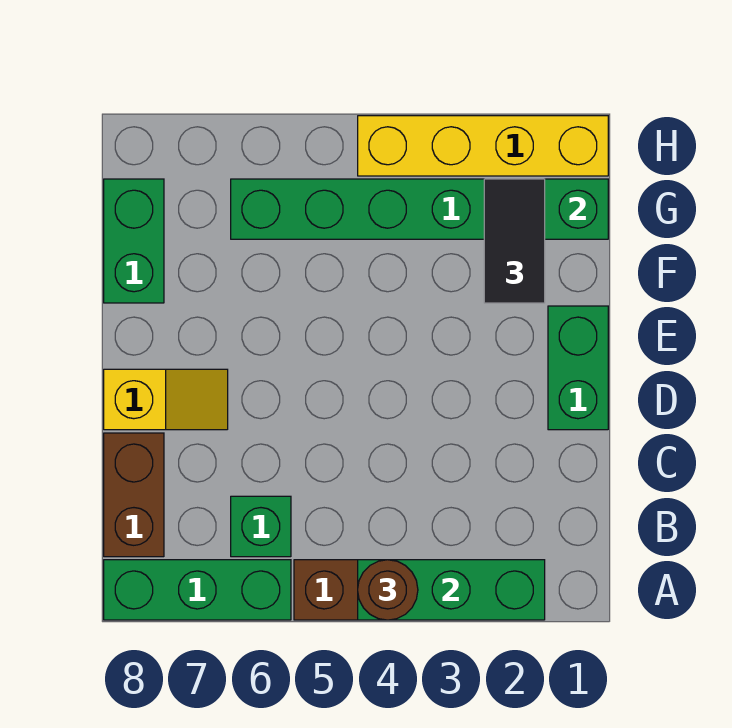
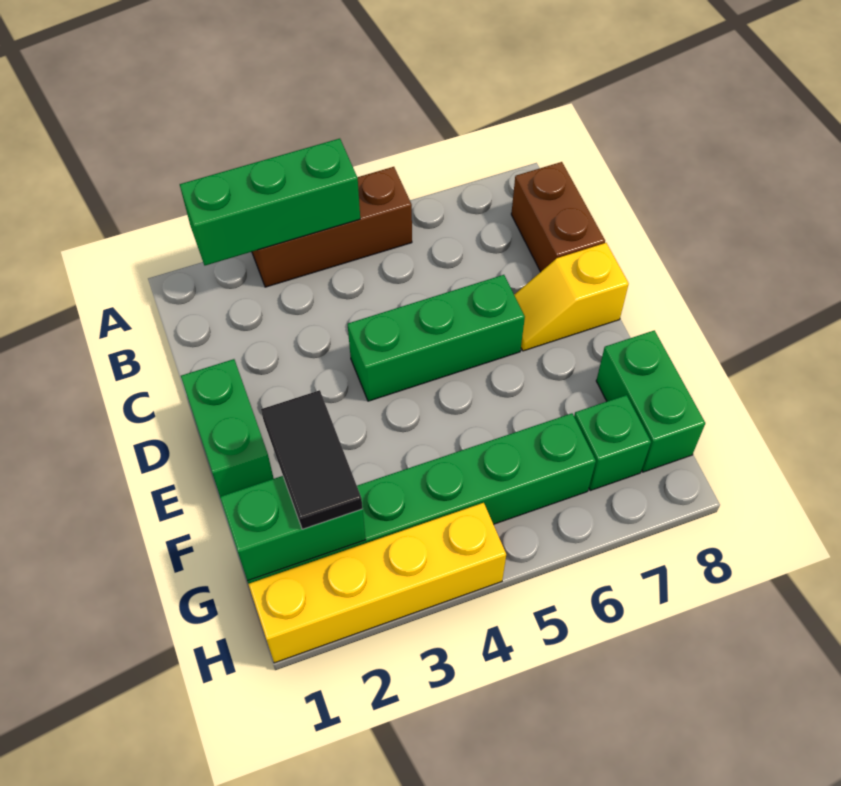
brown round brick A4 level 3 -> none
green brick A6:A8 level 1 -> green brick D4:D6 level 1
green brick B6 level 1 -> green brick G7 level 1

